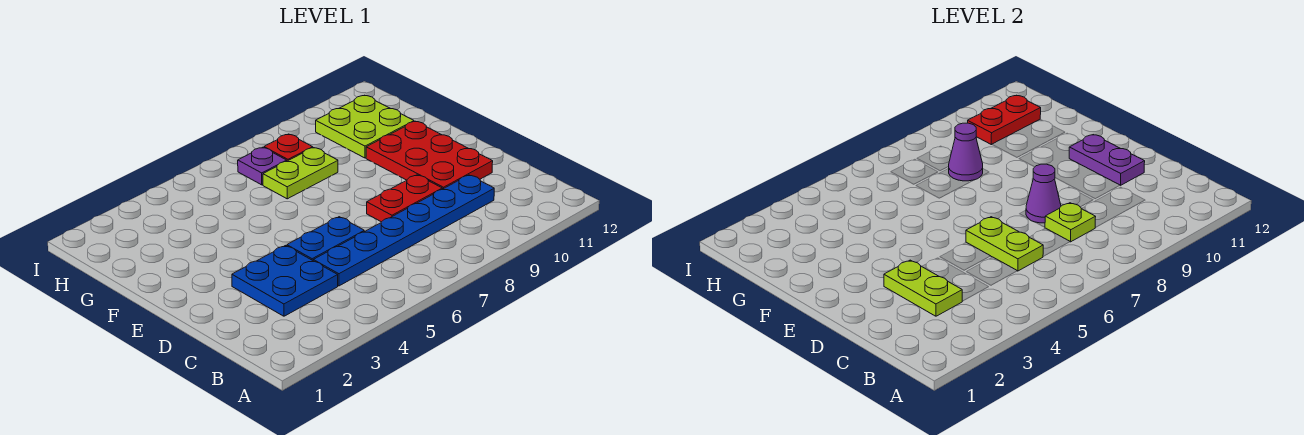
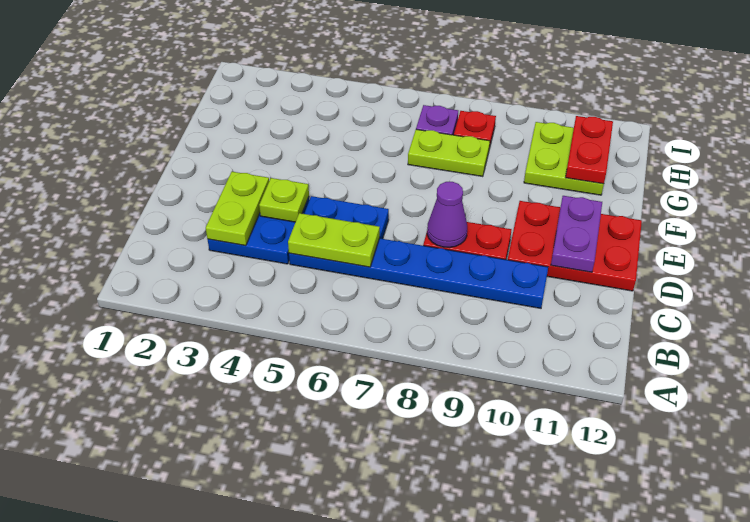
lime plate C6:D6 level 2 -> lime plate C5:C6 level 2
lime plate C8 level 2 -> lime plate D4 level 2
red plate D10:F11 level 1 -> red plate D10:E12 level 1
purple cone G8 level 2 -> none
red plate H10:H11 level 2 -> red plate G11:H11 level 2

